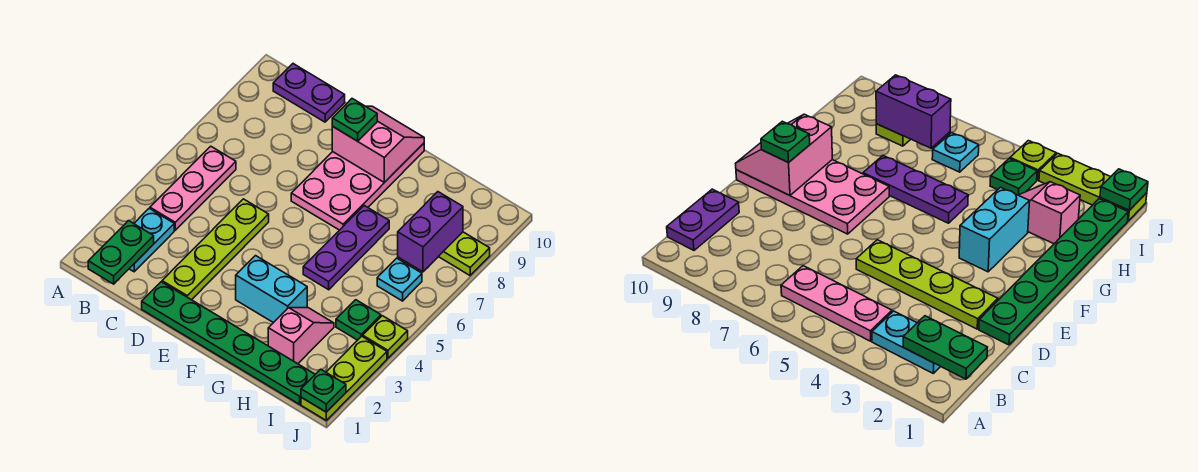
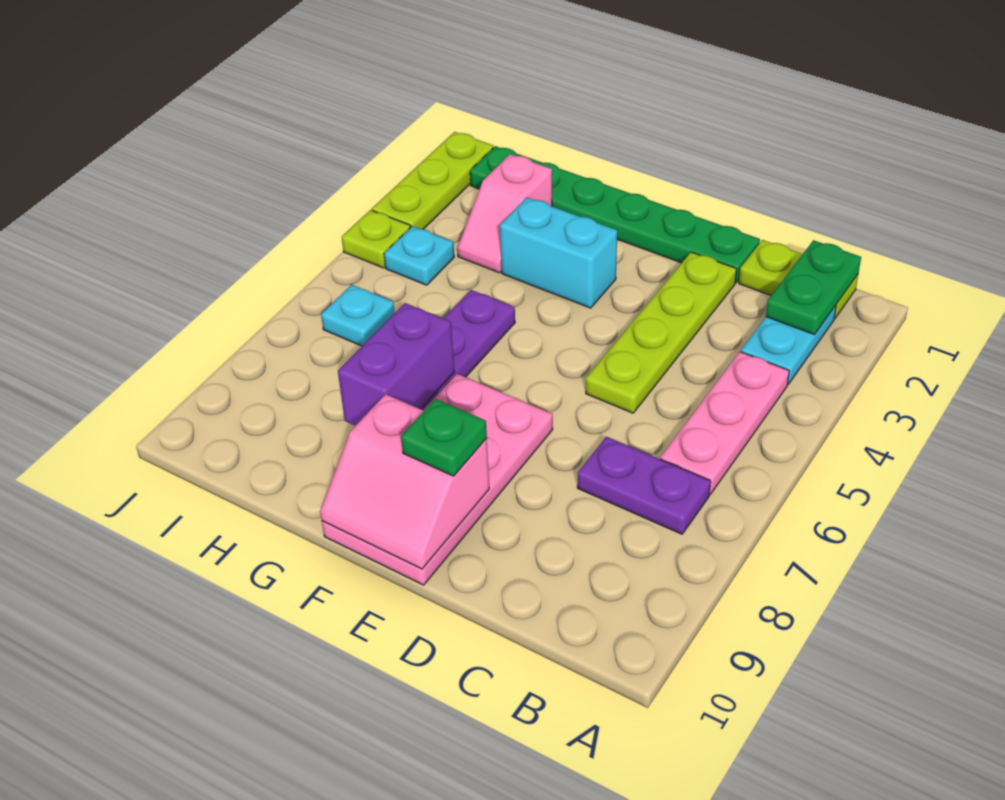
purple plate B10:C10 level 1 -> purple plate B7:C7 level 1
green plate I4 level 1 -> cyan plate I4 level 1
purple brick I7:I8 level 2 -> purple brick G7:G8 level 2
lime plate I8:J8 level 1 -> lime plate B1:C1 level 1
green plate J1 level 2 -> none

